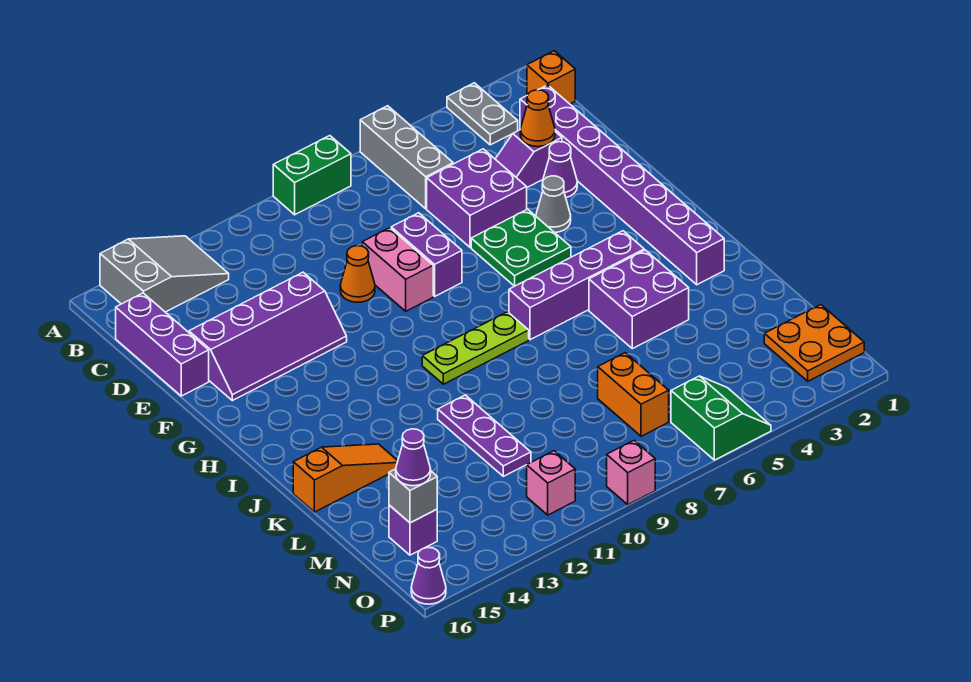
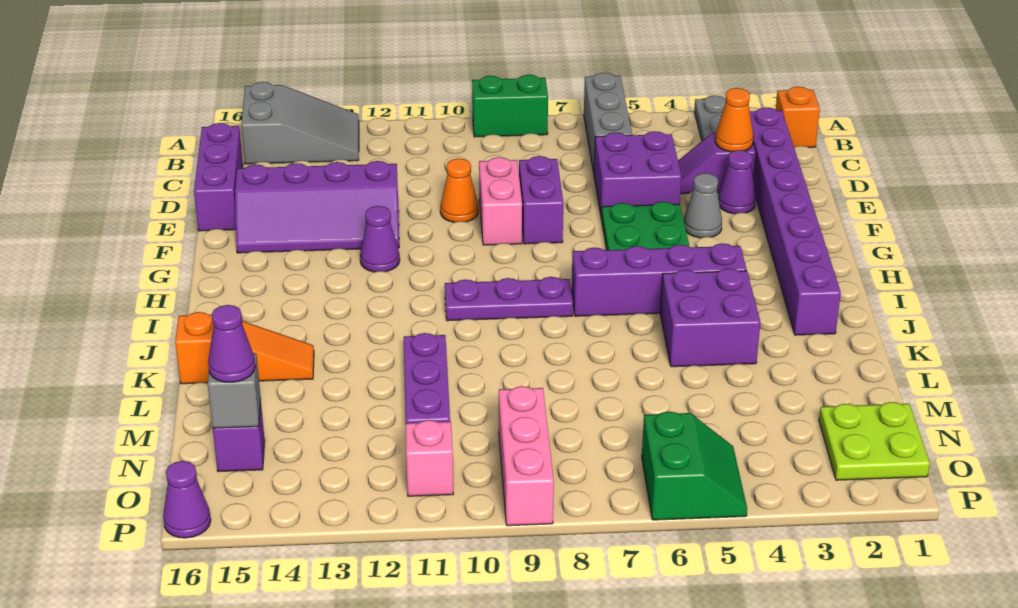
none -> purple cone G12 level 1
lime plate I8:I10 level 1 -> purple plate I8:I10 level 1
orange brick M7:N7 level 1 -> none
orange plate N1:O2 level 1 -> lime plate N1:O2 level 1
pink brick P9 level 1 -> pink brick N9:P9 level 1

